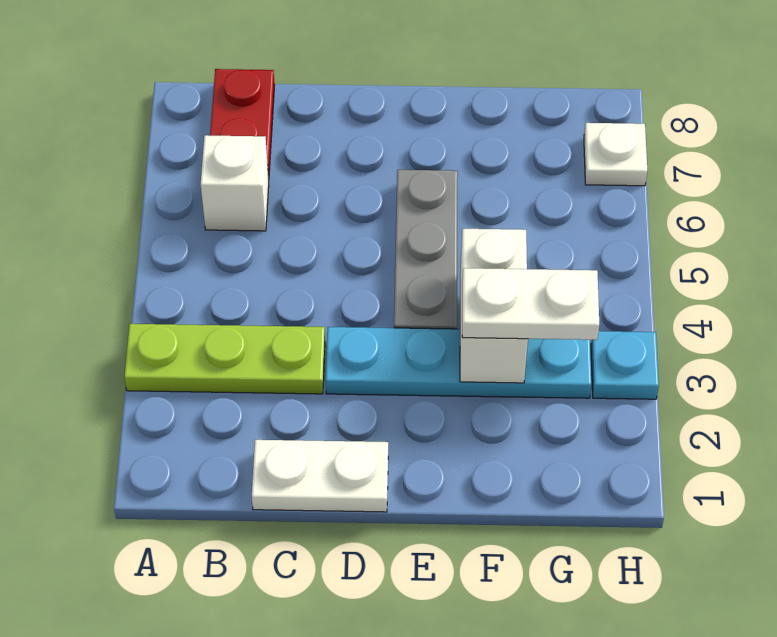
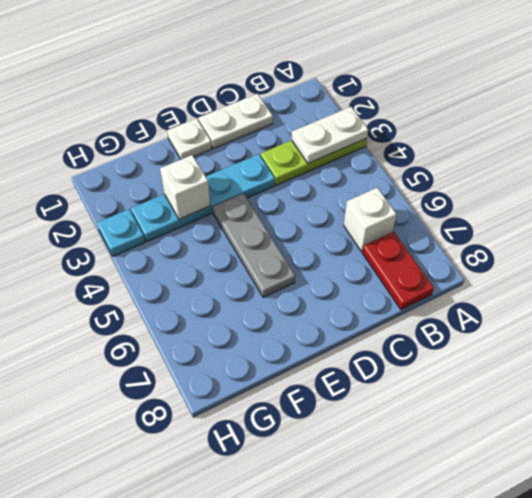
white brick F3:F4 level 2 -> white brick F3 level 2
white plate F3:G3 level 3 -> white plate A3:B3 level 2
white plate H7 level 1 -> white plate E1 level 1

